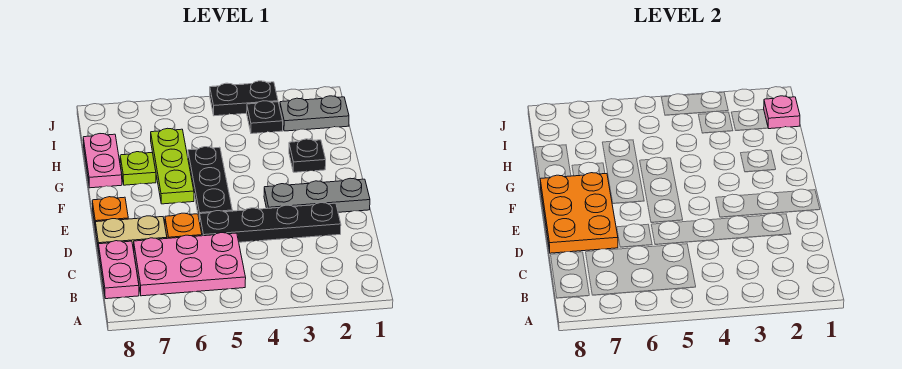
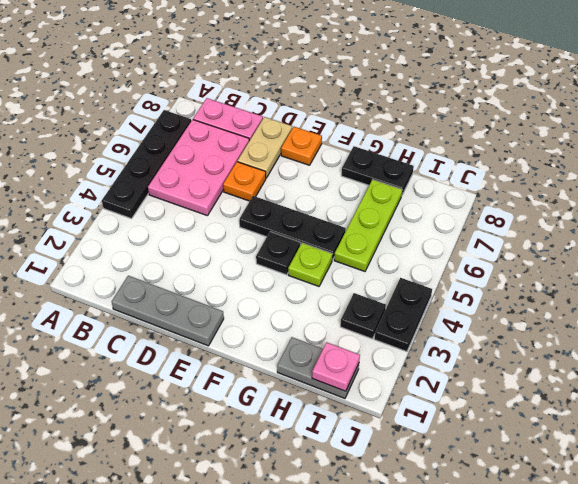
black plate D2:D5 level 1 -> black plate A4:A7 level 1
orange plate D7:F8 level 2 -> none
grey plate E1:E3 level 1 -> grey plate C1:E1 level 1
lime plate F6:H6 level 1 -> lime plate H5:H7 level 1
black plate G2 level 1 -> black plate F4 level 1
lime plate G7 level 1 -> lime plate G4 level 1
pink plate G8:H8 level 1 -> black plate G8:H8 level 1
grey plate I1:I2 level 1 -> grey plate H1:I1 level 1

